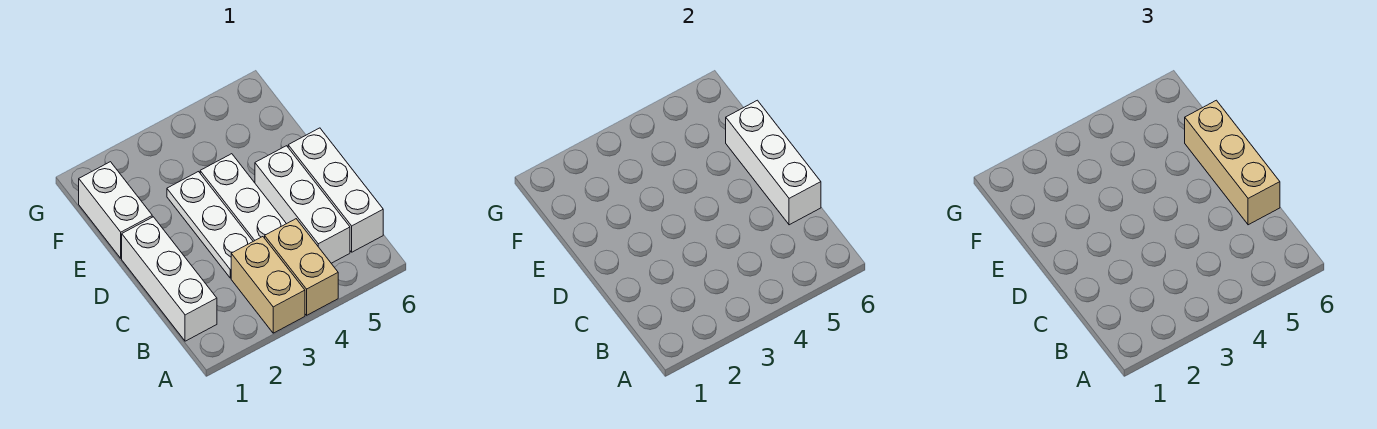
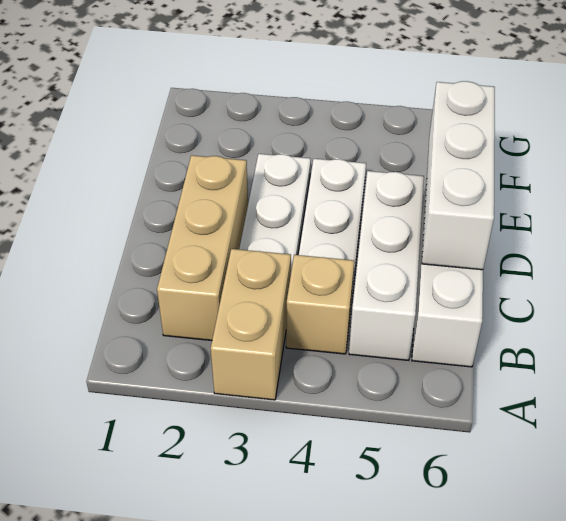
tan brick A4:B4 level 1 -> tan brick B4 level 1
white brick B1:D1 level 1 -> none
tan brick C6:E6 level 3 -> tan brick B2:D2 level 1
white brick E1:F1 level 1 -> none

